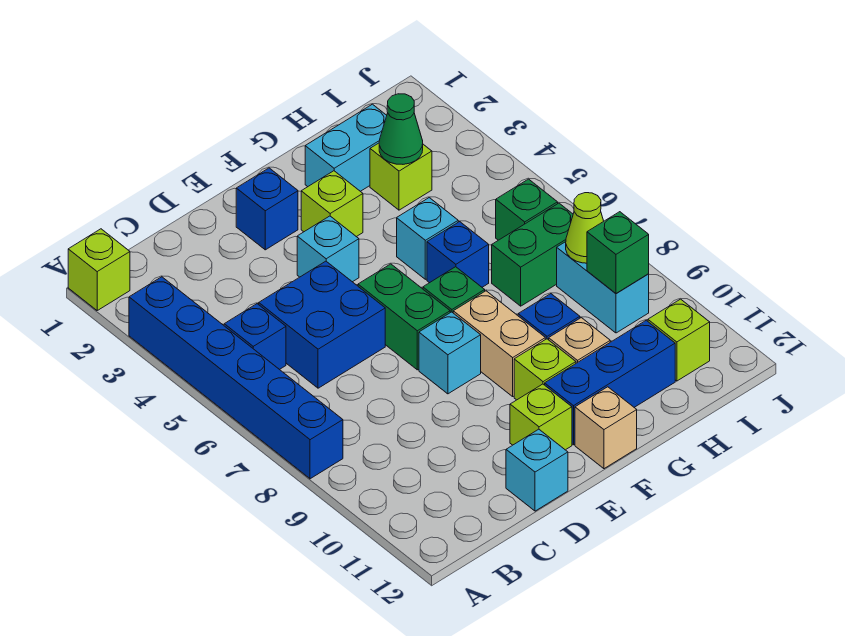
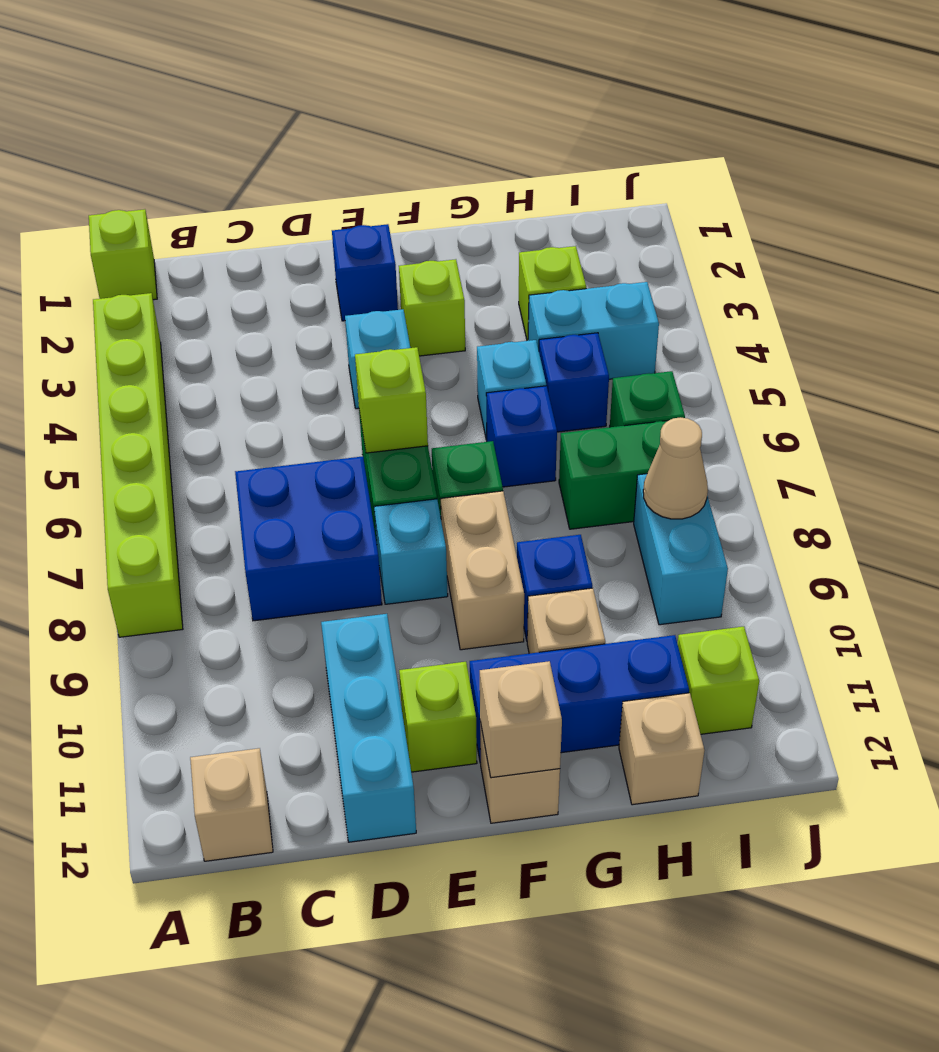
blue brick A3:A8 level 1 -> lime brick A3:A8 level 1
blue brick B5 level 1 -> blue brick H5 level 1
none -> tan brick B12 level 1
blue brick C5:D6 level 1 -> blue brick C7:D8 level 1
cyan brick D12 level 1 -> cyan brick D10:D12 level 1
lime brick F10 level 1 -> lime brick E6 level 2
none -> tan brick F12 level 2
cyan brick G2:H2 level 1 -> cyan brick H4:I4 level 1
green cone H3 level 2 -> none
none -> tan brick H12 level 1
lime cone I8 level 2 -> tan cone I8 level 2
green brick I9 level 2 -> none

